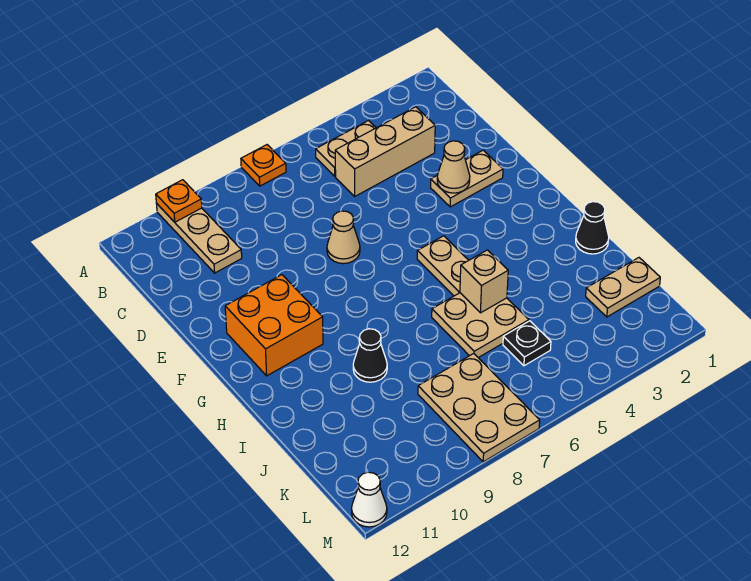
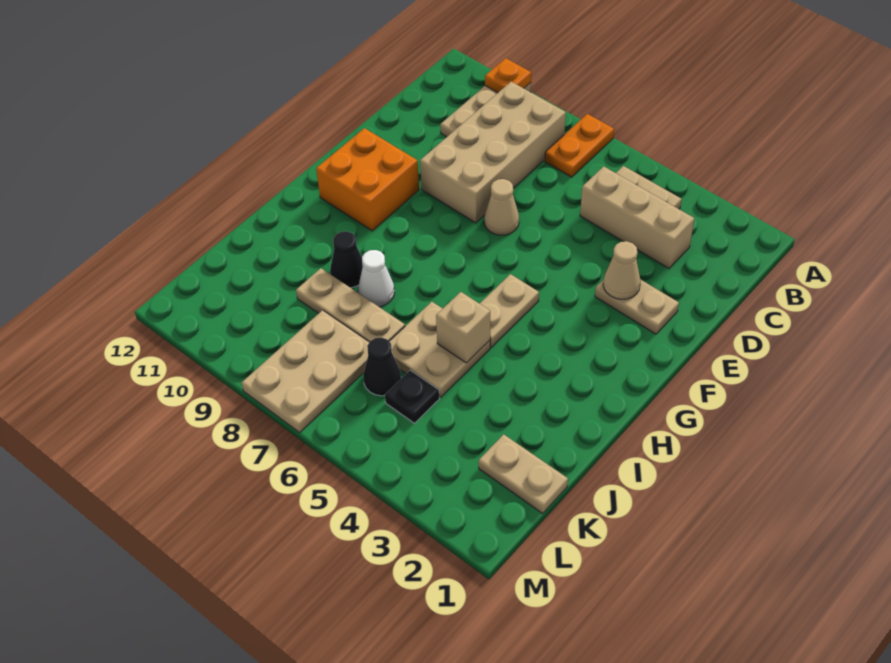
orange plate A7 level 1 -> orange plate A7:B7 level 1
none -> tan brick B8:E9 level 1
black cone I1 level 1 -> black cone K6 level 1
none -> tan plate J7:J9 level 1
white cone M12 level 1 -> white cone I8 level 1

